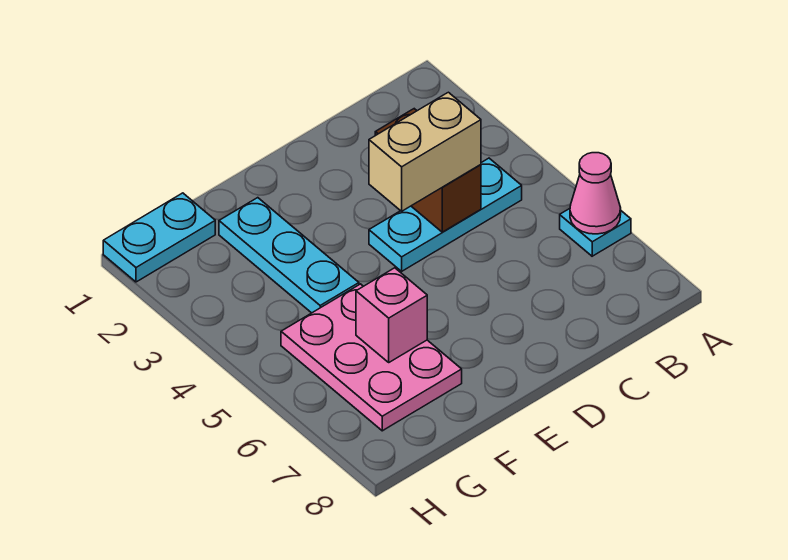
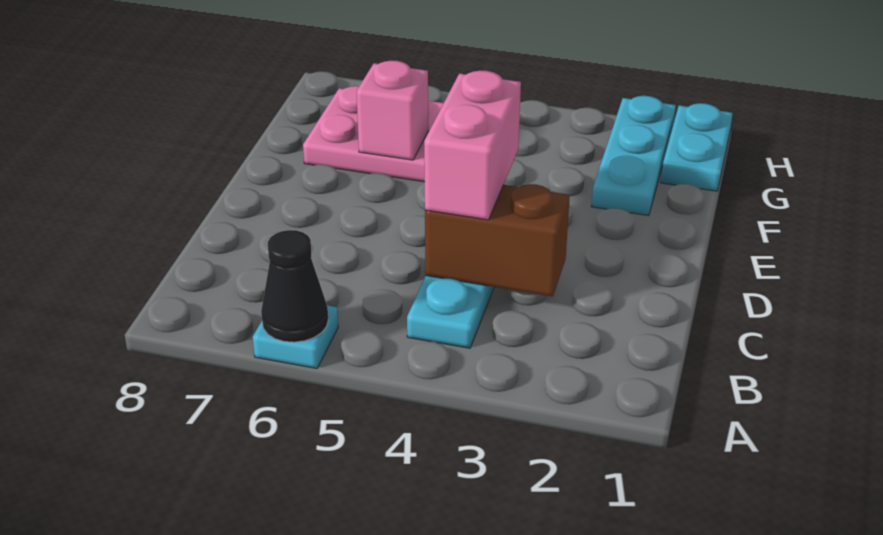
pink cone A6 level 2 -> black cone A6 level 2
tan brick C4:D4 level 3 -> pink brick C4:D4 level 3
cyan plate F2:F4 level 1 -> cyan plate F2:H2 level 1

